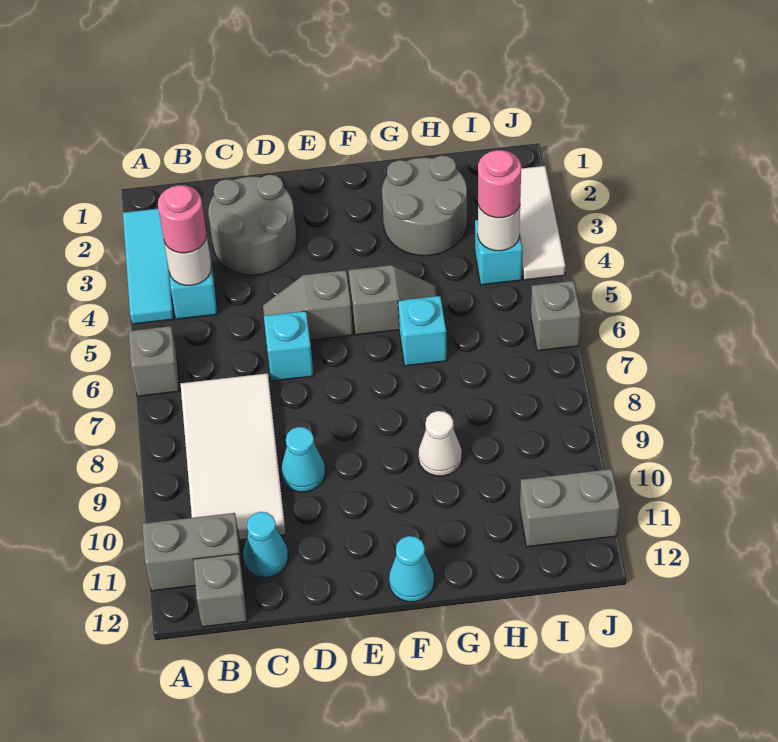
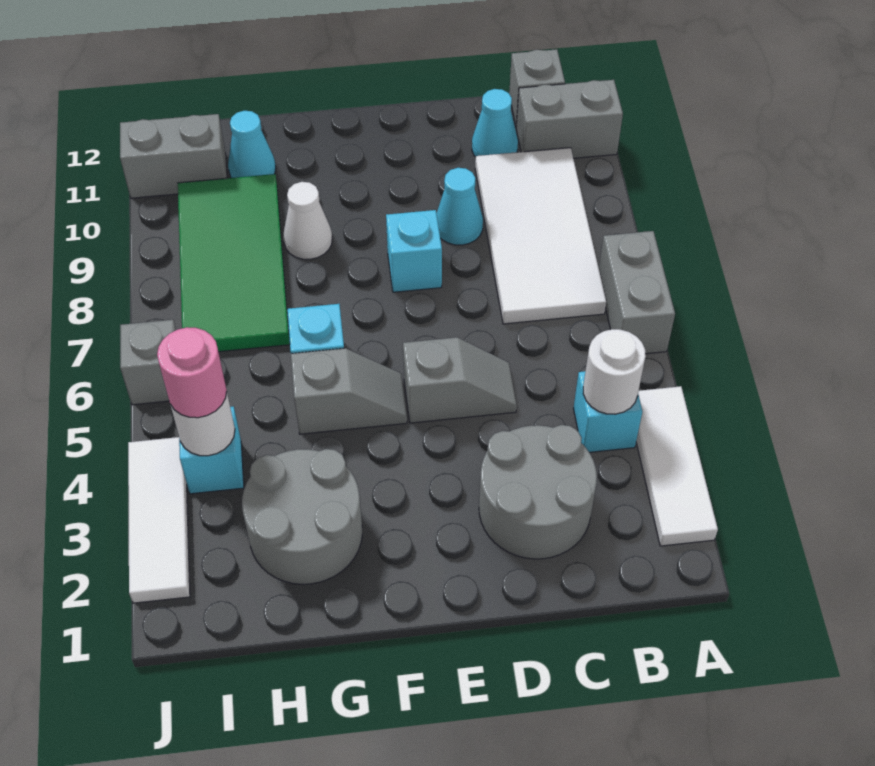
cyan tile A2:A4 level 1 -> white tile A2:A4 level 1
grey brick A6 level 1 -> grey brick A6:A7 level 1
pink round brick B4 level 3 -> none
cyan brick D6 level 1 -> cyan brick E8 level 1
grey slope F5:G5 level 1 top F -> grey slope F5:G5 level 1 top G
cyan cone F12 level 1 -> cyan cone H11 level 1
none -> green tile H7:I10 level 1

